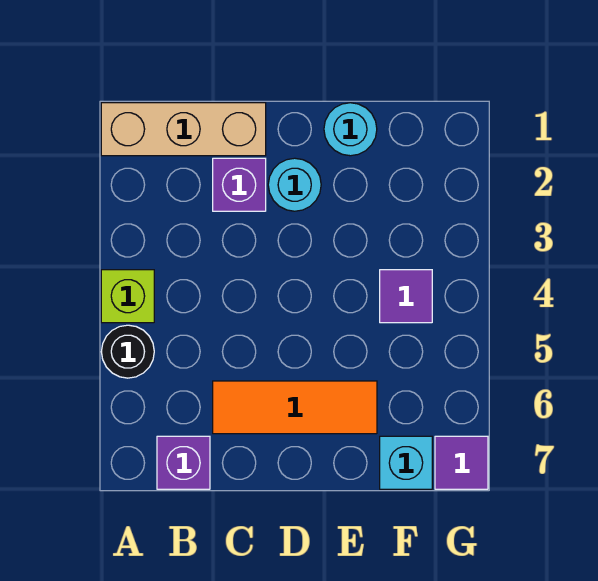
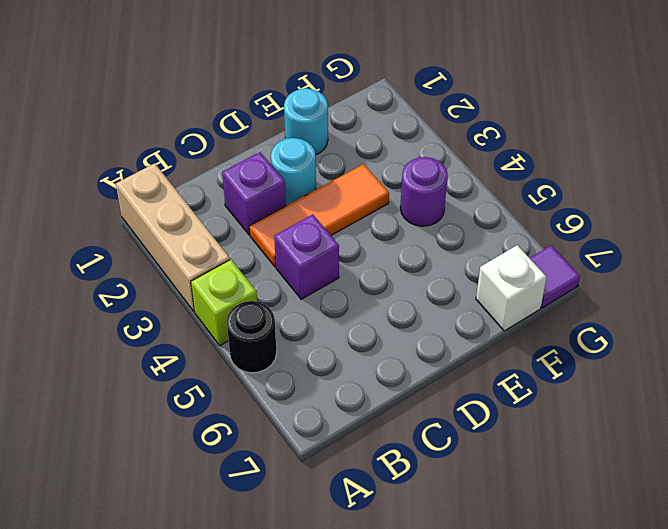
tan brick A1:C1 level 1 -> tan brick A1:A3 level 1
purple brick B7 level 1 -> purple brick C4 level 1
orange tile C6:E6 level 1 -> orange tile C3:E3 level 1
purple tile F4 level 1 -> purple round brick F4 level 1
cyan brick F7 level 1 -> white brick F7 level 1

